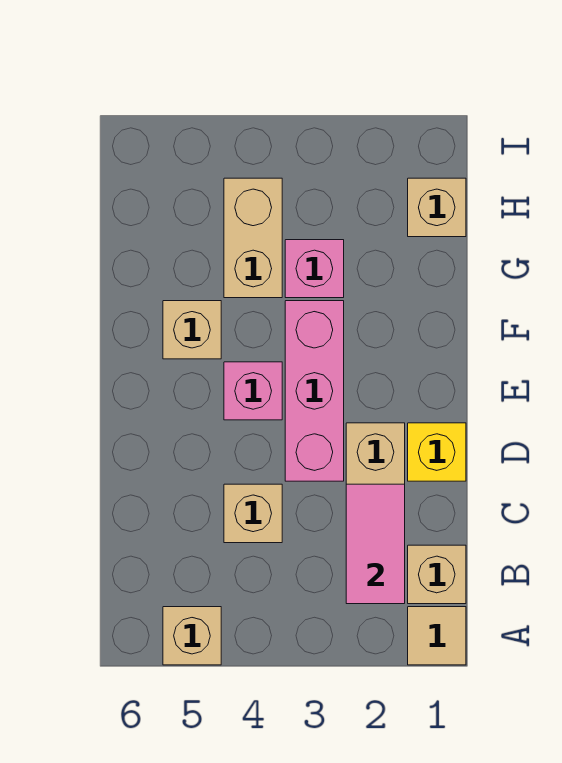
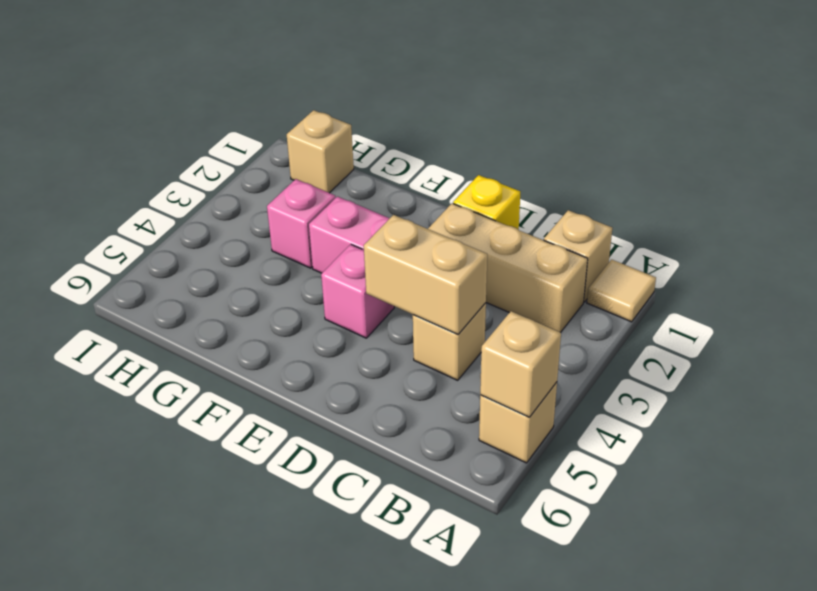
pink tile B2:C2 level 2 -> none
tan brick F5 level 1 -> tan brick A5 level 2
tan brick G4:H4 level 1 -> tan brick C4:D4 level 2

